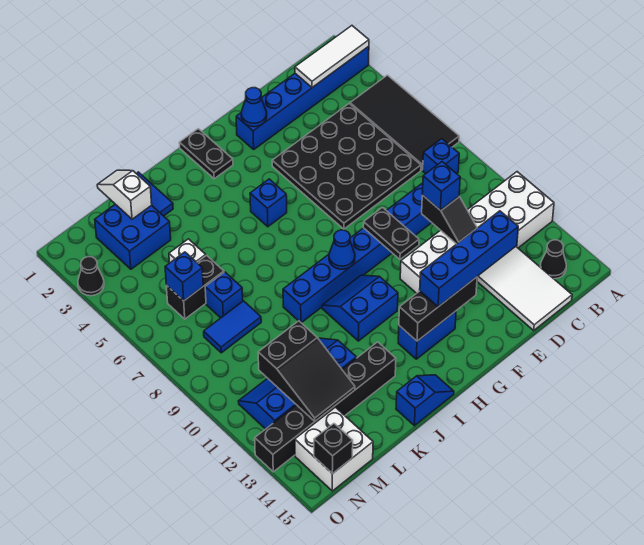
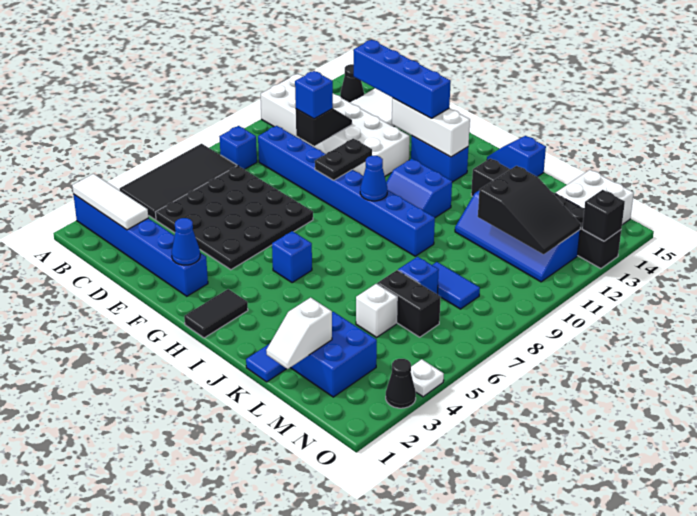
black brick F13:H13 level 2 -> white brick F13:H13 level 2
black plate H1:H2 level 1 -> black tile H1:H2 level 1
black slope L11:M13 level 2 top 11 -> black slope L11:N12 level 2 top L
blue brick M6 level 2 -> none
black brick N15 level 2 -> black brick O13 level 2
none -> white plate O4 level 1

